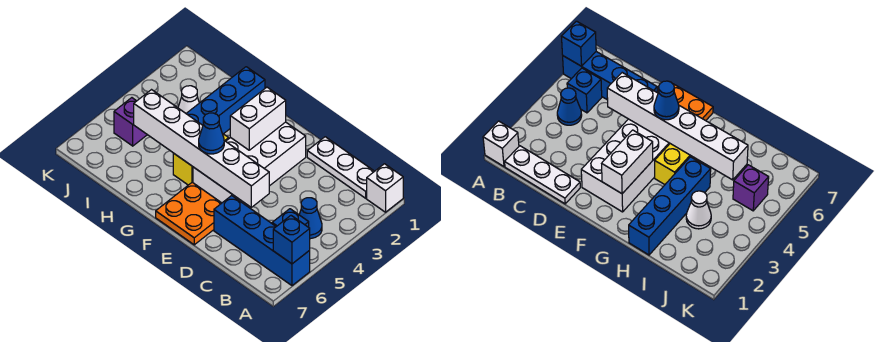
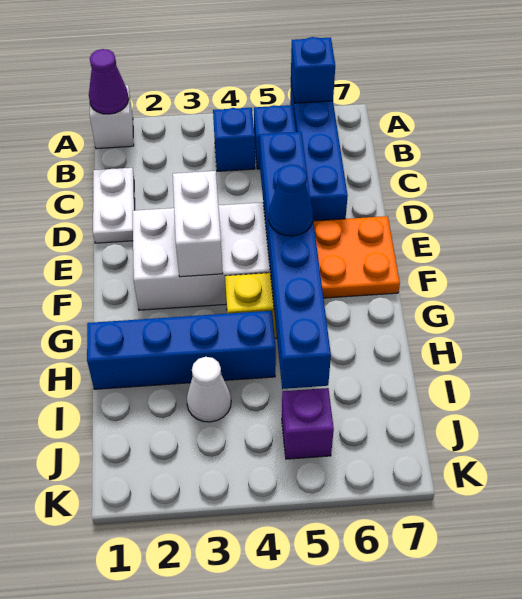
none -> purple cone A1 level 2
white plate B1:D1 level 1 -> white plate C1:D1 level 1
blue cone B4 level 1 -> blue brick B4 level 1
white brick D5:I5 level 2 -> blue brick D5:I5 level 2
white brick F2:F3 level 2 -> white brick E3:F3 level 2

